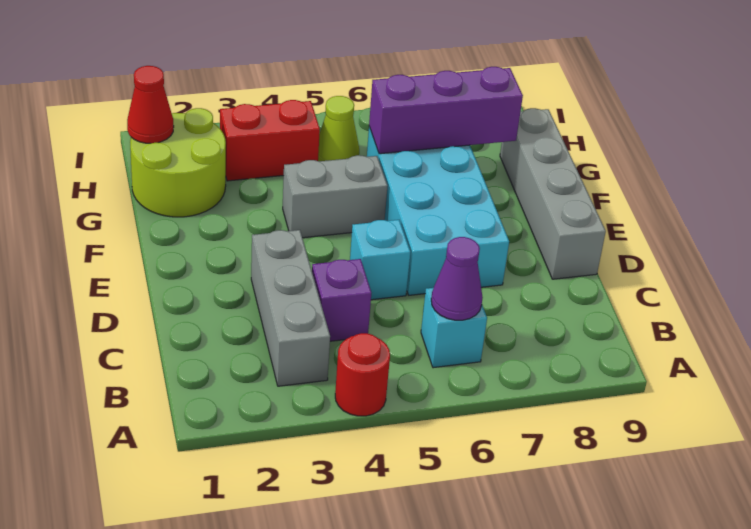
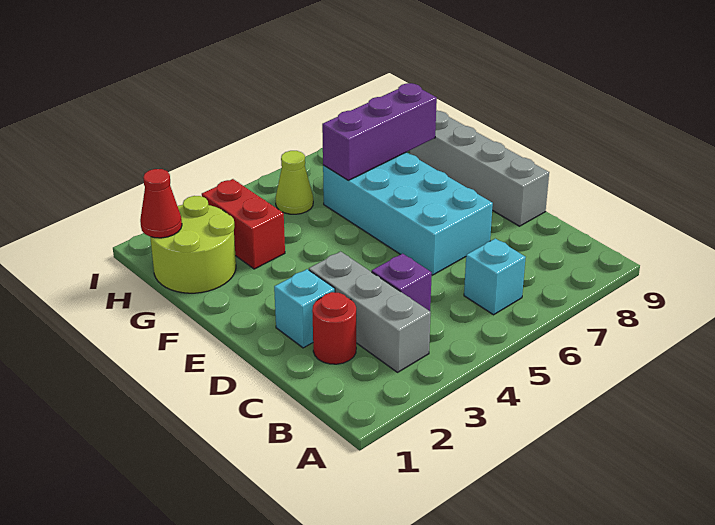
red round brick A4 level 1 -> red round brick C2 level 1
purple cone B6 level 2 -> none
cyan brick D5 level 1 -> cyan brick D2 level 1
grey brick F4:F5 level 1 -> none
red brick H3:H4 level 1 -> red brick G3:H3 level 1

